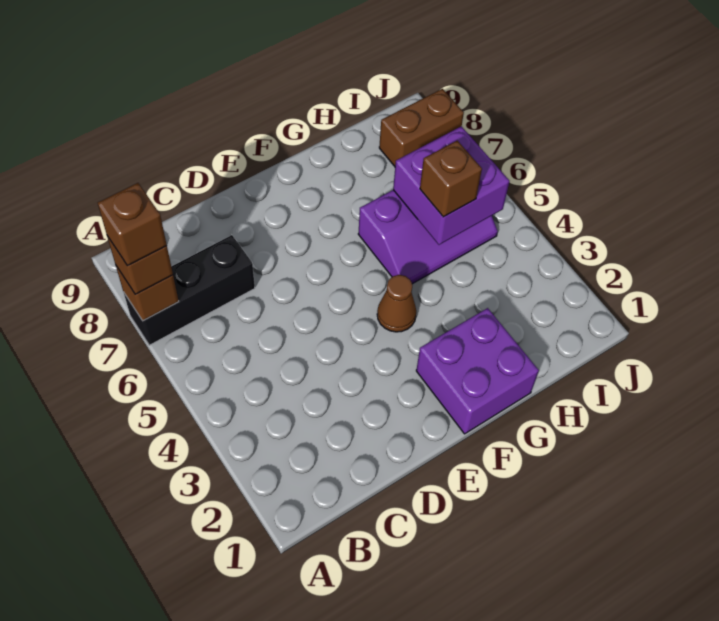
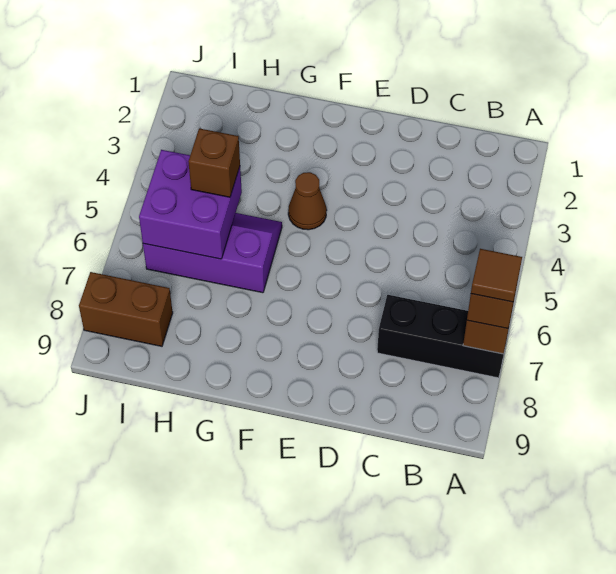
brown brick A7 level 4 -> brown tile A7 level 4
purple brick F1:G2 level 1 -> none

